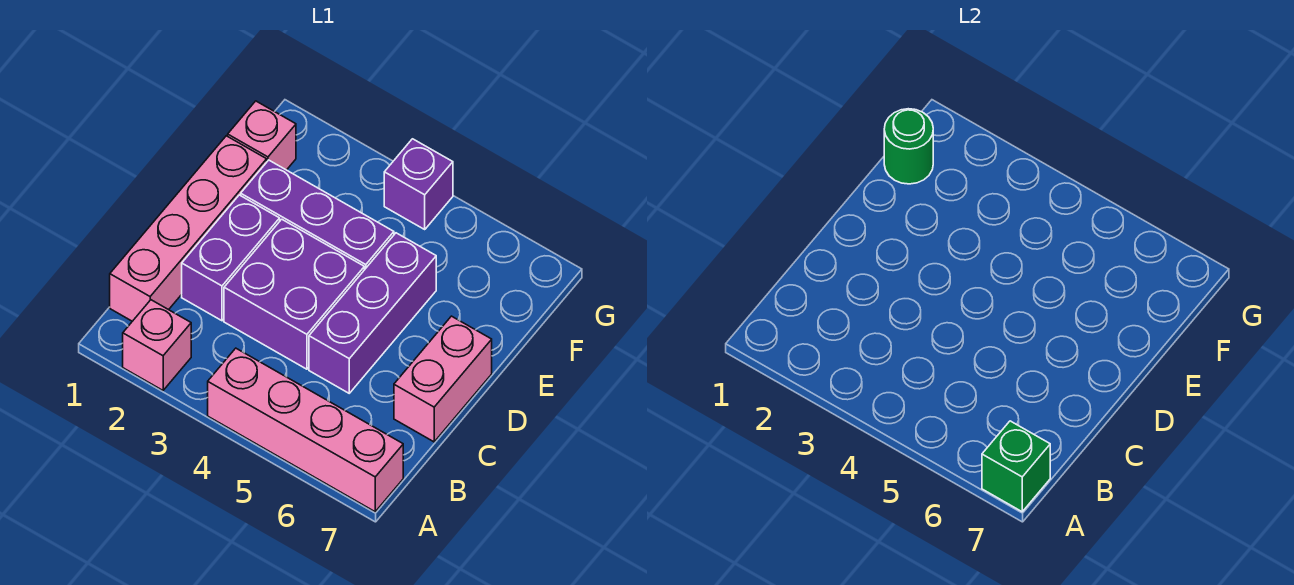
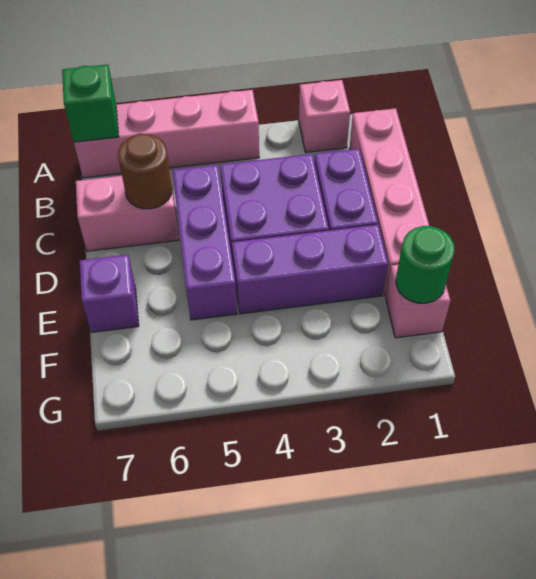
none -> brown round brick C6 level 2
pink brick C7:D7 level 1 -> pink brick C6:C7 level 1
purple brick G4 level 1 -> purple brick E7 level 1

